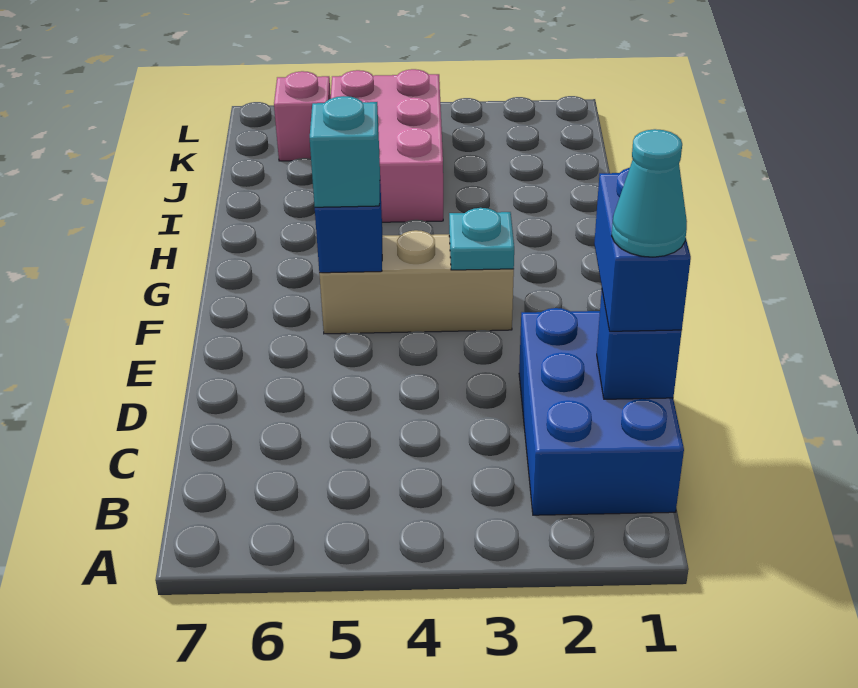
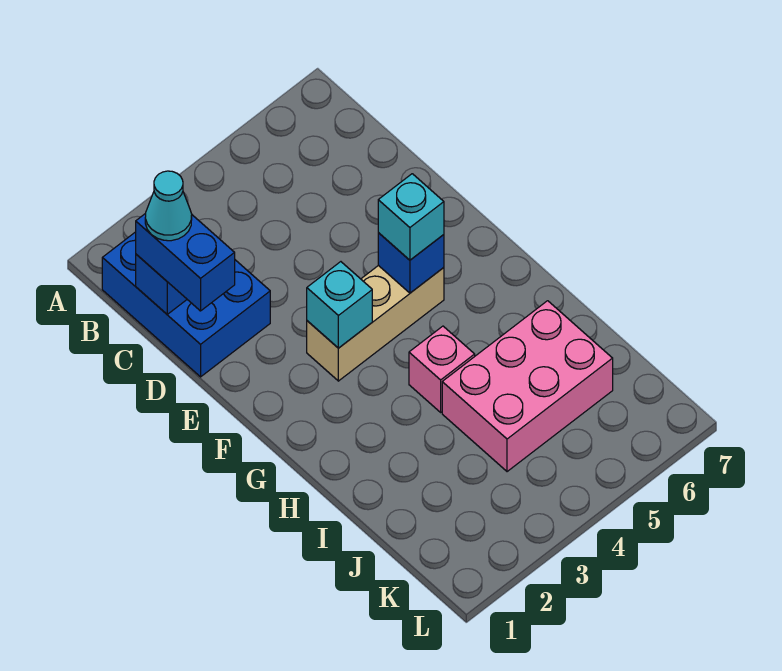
cyan plate F3 level 2 -> cyan brick F3 level 2
pink brick I4:K5 level 1 -> pink brick I4:J6 level 1
pink brick K6 level 1 -> pink brick H4 level 1

